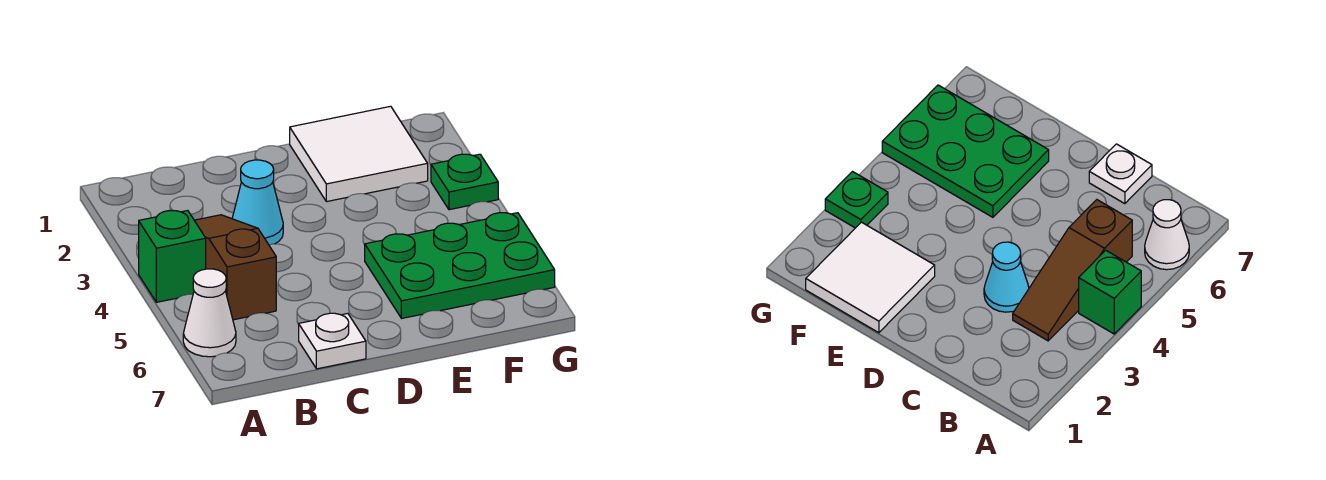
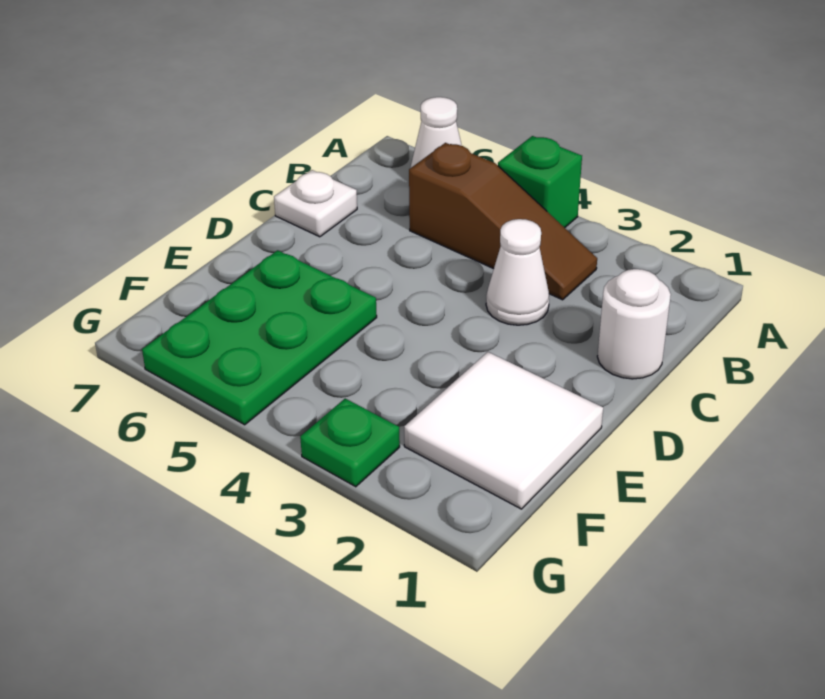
none -> white round brick C1 level 1
cyan cone C3 level 1 -> white cone C3 level 1

